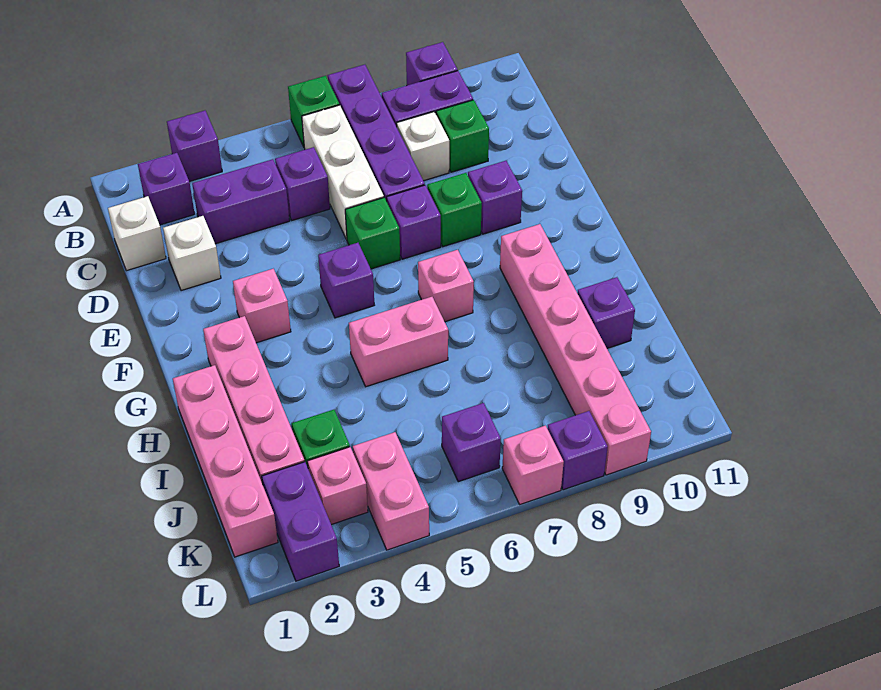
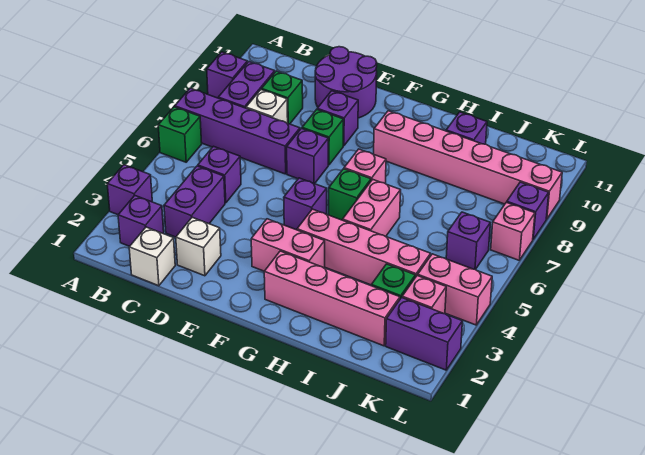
white brick B6:D6 level 1 -> none
none -> purple round brick D10:E11 level 1
green brick E6 level 1 -> green brick G6 level 1
pink brick F3 level 1 -> pink brick F3:G3 level 1
pink brick H1:K1 level 1 -> pink brick G4:J4 level 1

